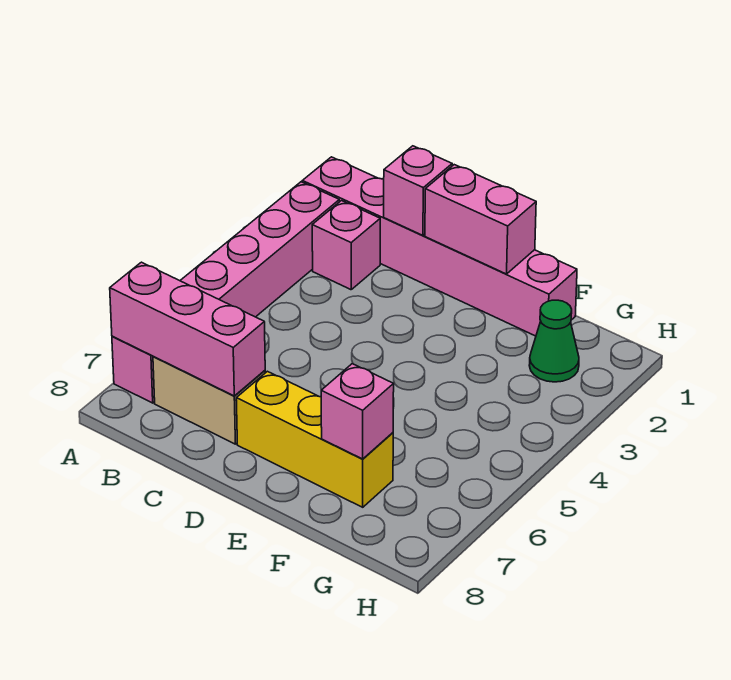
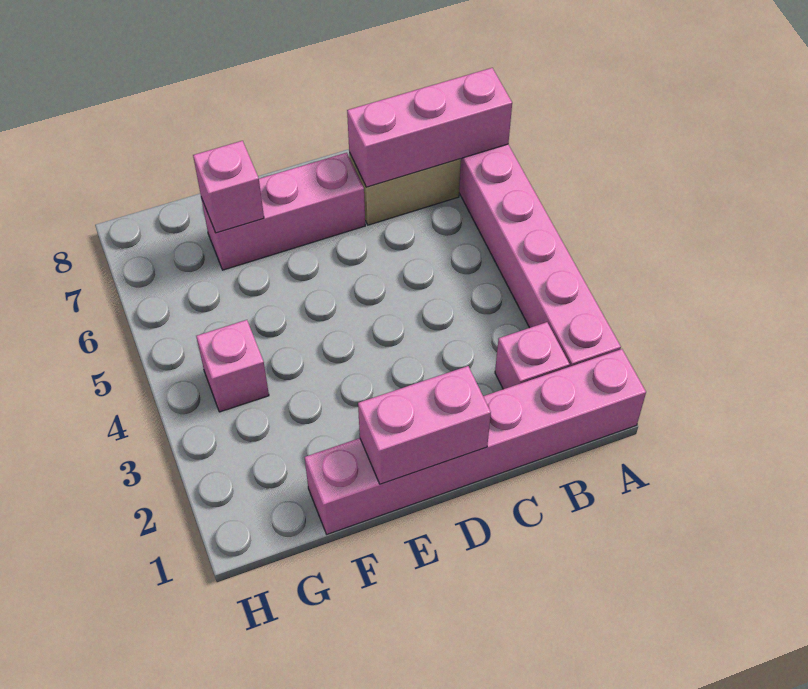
pink brick C1 level 2 -> pink brick G4 level 1
yellow brick D7:F7 level 1 -> pink brick D7:F7 level 1
green cone G2 level 1 -> none

